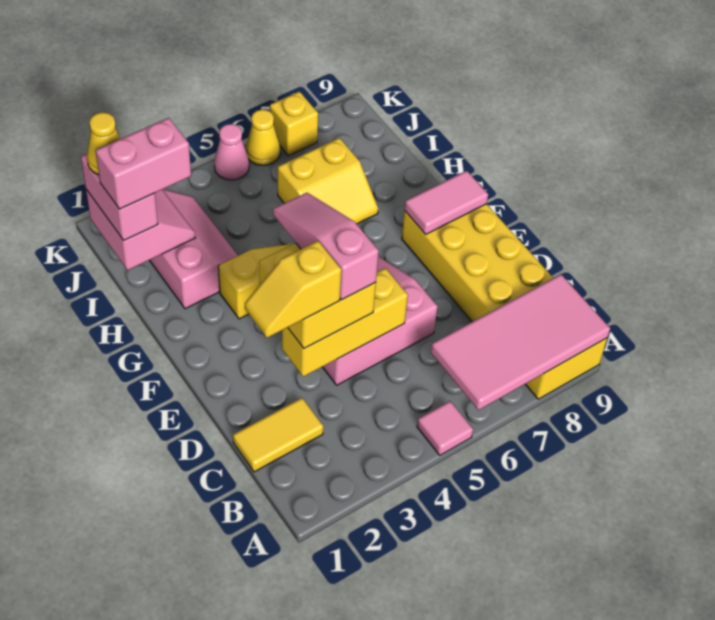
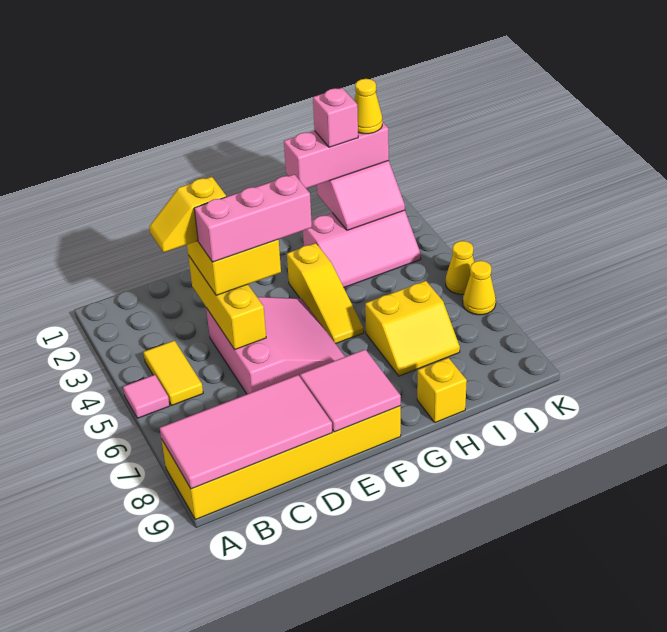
pink tile A6:B9 level 2 -> pink tile A8:D9 level 2
yellow tile C1:C2 level 1 -> yellow tile B4:B5 level 1
yellow slope D2:D3 level 4 top 3 -> yellow slope C3:D3 level 4 top D
pink slope D4:F4 level 4 top D -> pink brick D4:F4 level 4
pink tile F8:F9 level 2 -> pink tile E8:F9 level 2
yellow slope H6:I7 level 1 top I -> yellow slope H6:I7 level 1 top 6
pink brick I1:J1 level 3 -> pink brick H1:J1 level 3
pink brick I1:I2 level 4 -> pink brick I1 level 4
pink cone K5 level 1 -> yellow cone K5 level 1
yellow brick K7 level 1 -> yellow brick H9 level 1

